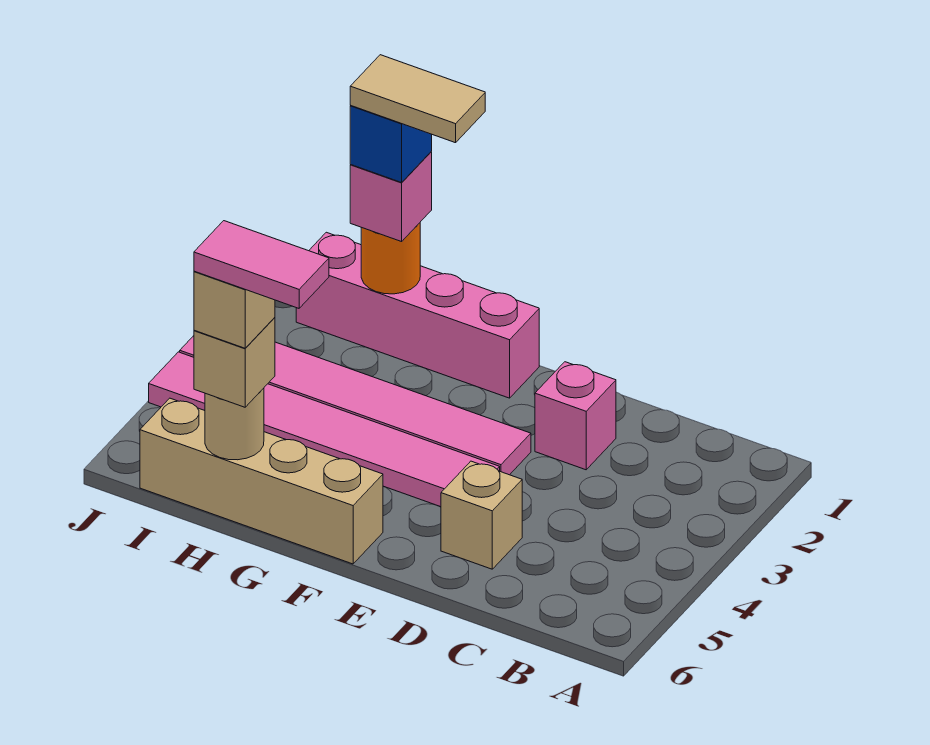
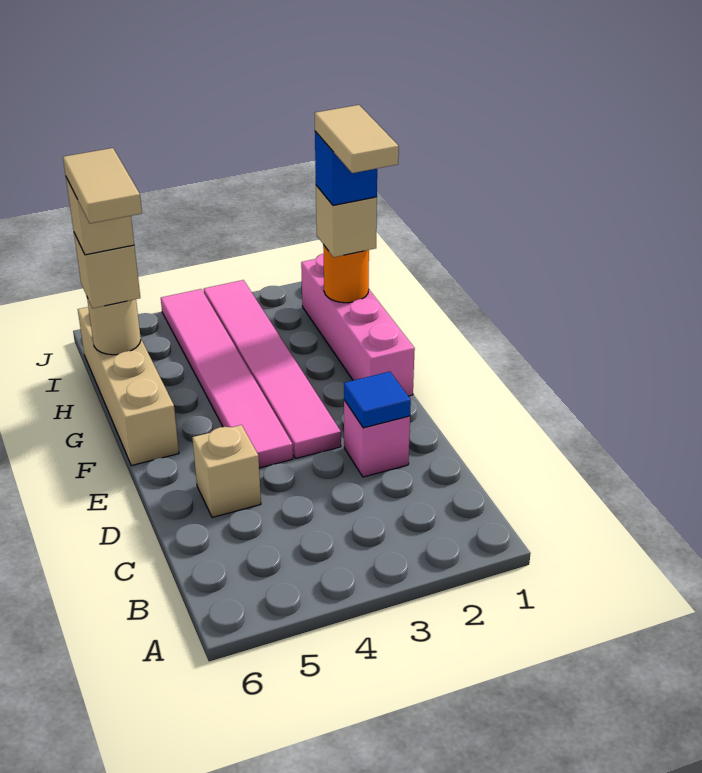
none -> blue tile D2 level 2
pink tile G6:H6 level 5 -> tan tile G6:H6 level 5
pink brick H1 level 3 -> tan brick H1 level 3

